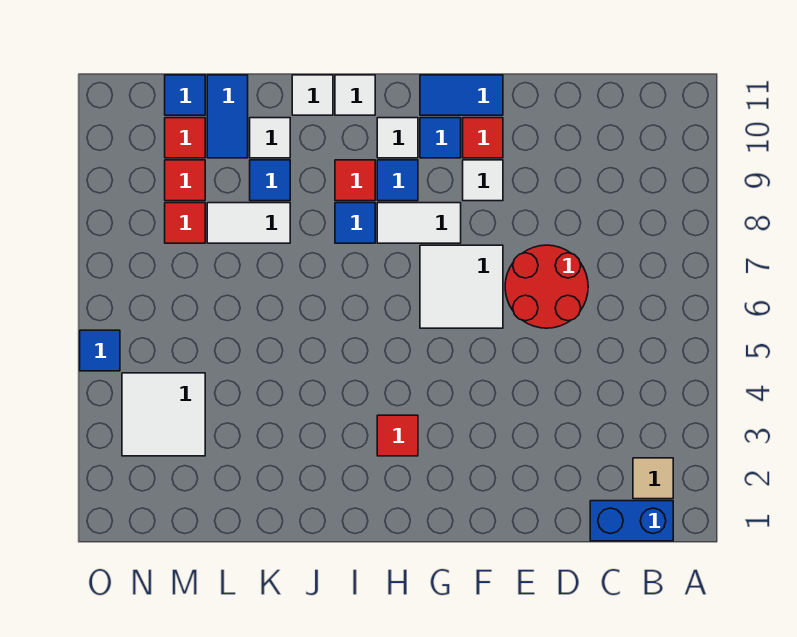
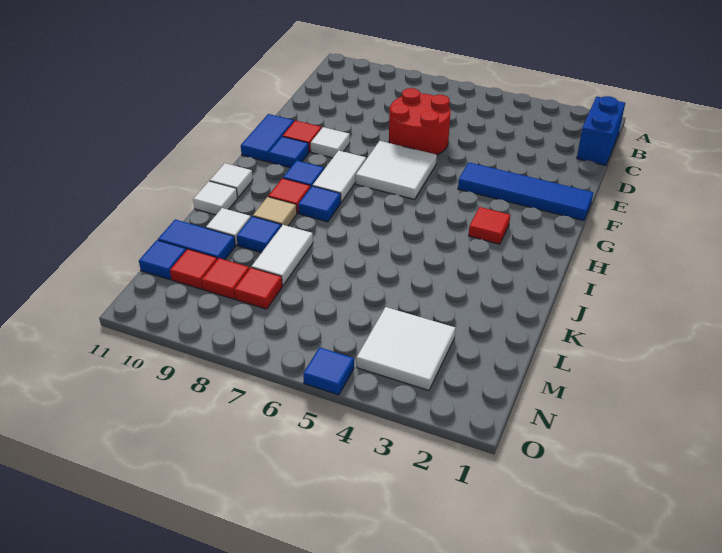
tan tile B2 level 1 -> tan tile J9 level 1
none -> blue tile F1:F4 level 1
white tile H10 level 1 -> none

